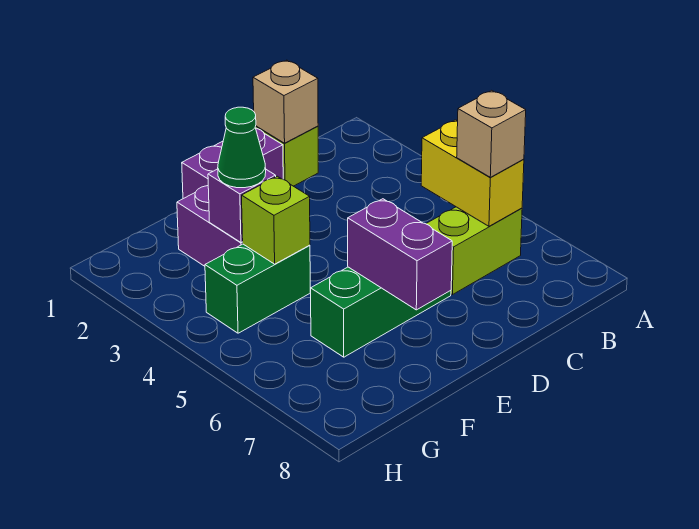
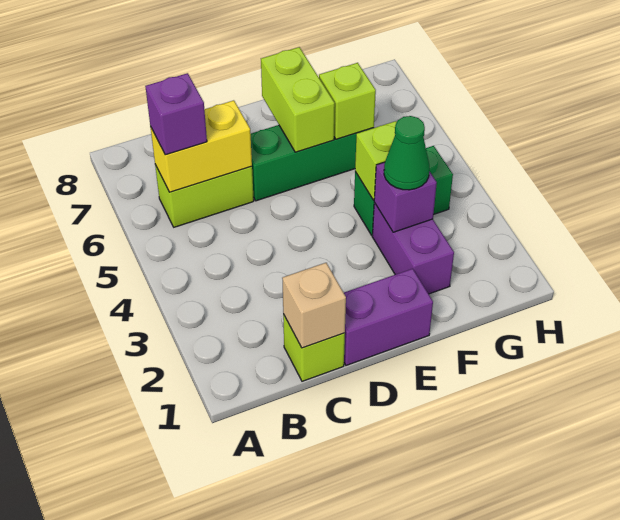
yellow brick B5:B6 level 2 -> yellow brick B6:C6 level 2
tan brick B6 level 3 -> purple brick B6 level 3
purple brick E6:E7 level 2 -> lime brick E6:E7 level 2
none -> lime brick F6 level 2

